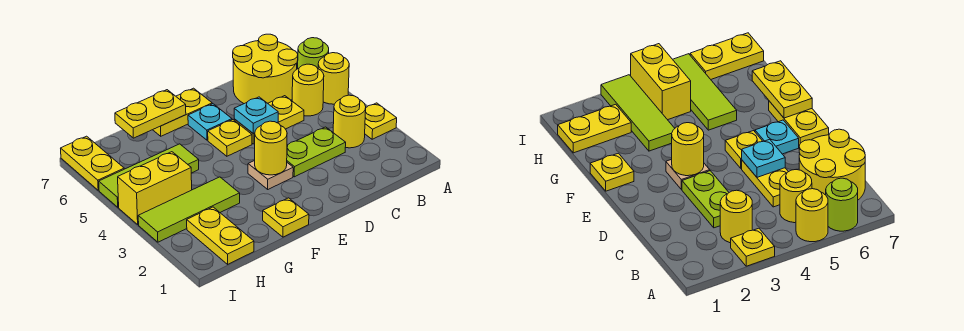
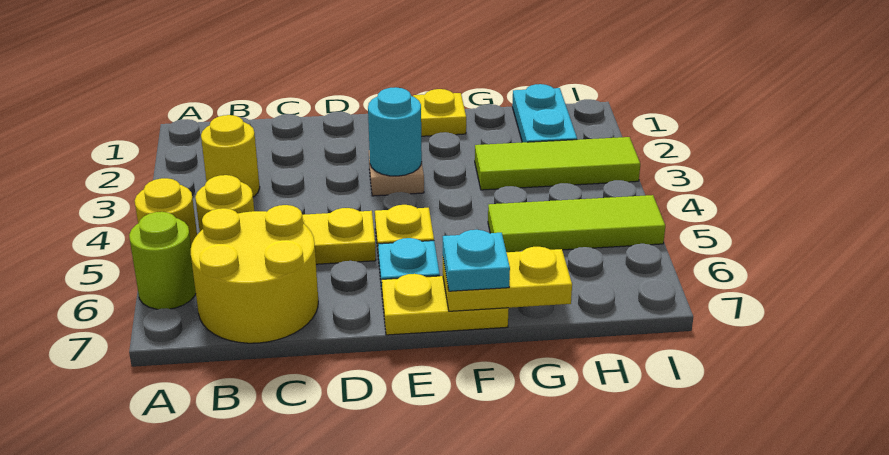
yellow plate A3 level 1 -> none
lime plate C3:D3 level 1 -> none
cyan plate D5 level 2 -> cyan plate F7 level 3
yellow round brick E3 level 2 -> cyan round brick E3 level 2
yellow plate H1:H2 level 1 -> cyan plate H1:H2 level 1
yellow brick H4:I4 level 1 -> none
yellow plate I6:I7 level 1 -> none

